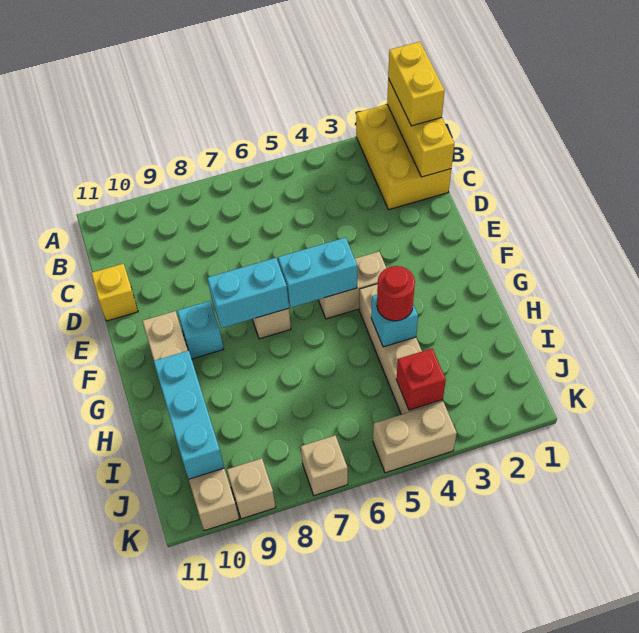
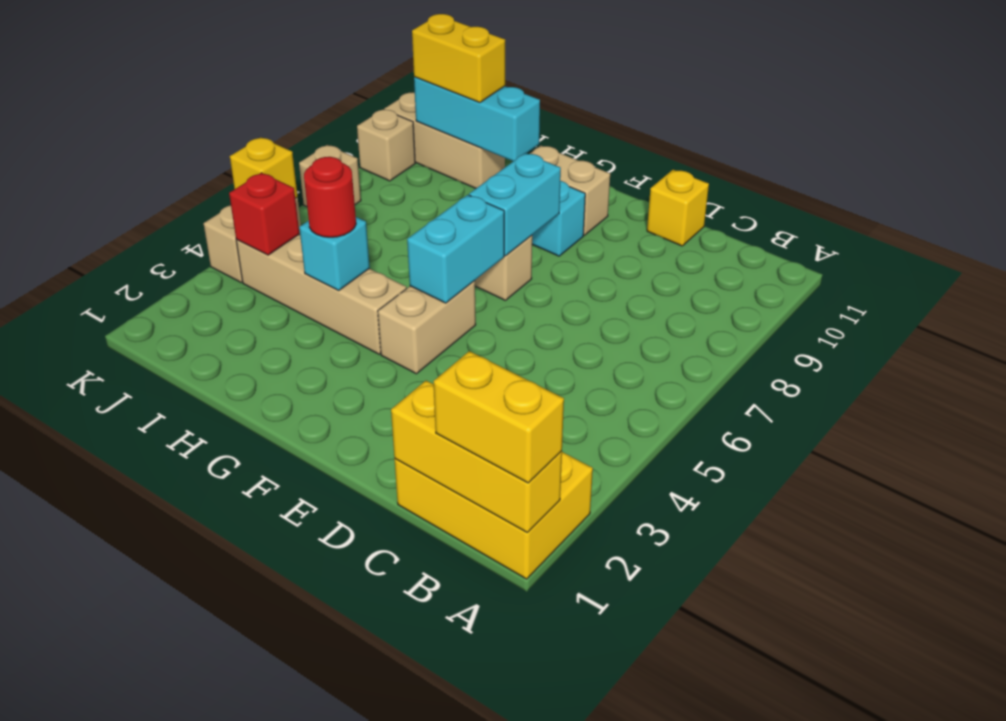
none -> yellow brick I10:J10 level 3
none -> yellow brick K5 level 2

